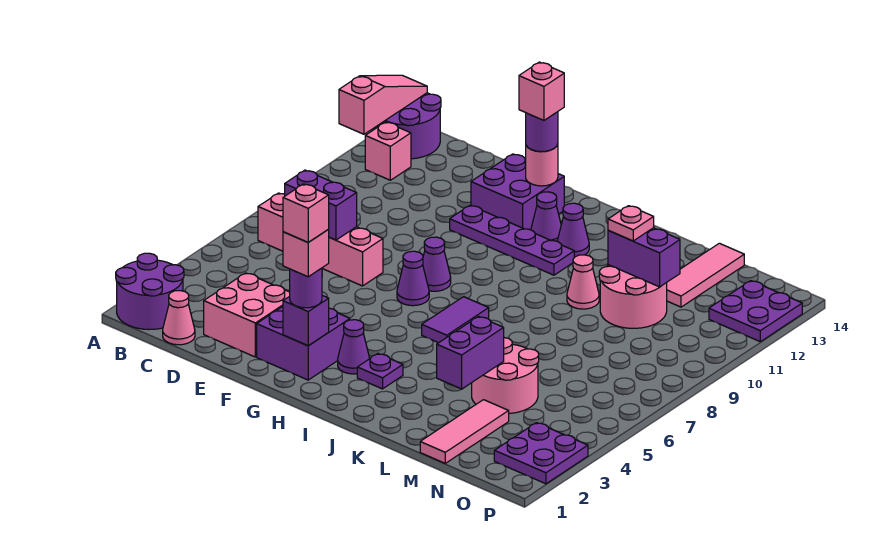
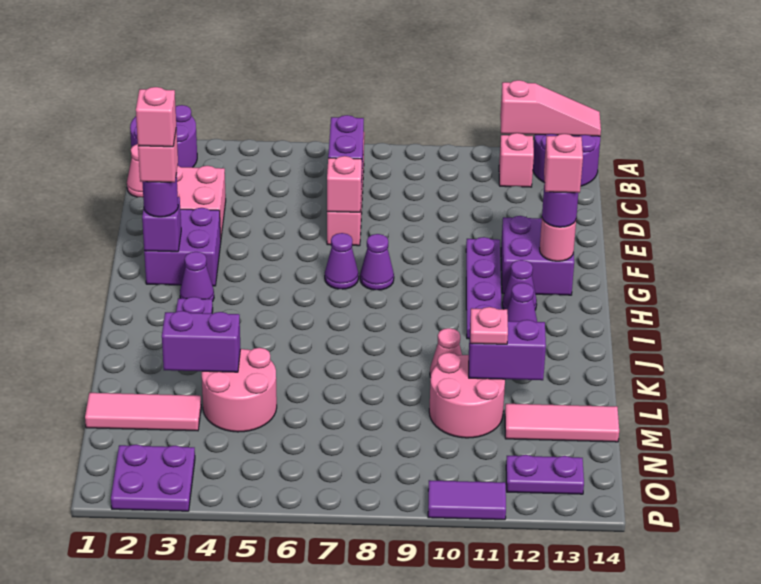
none -> pink brick E7 level 2
purple tile I6:I7 level 1 -> purple tile P10:P11 level 1
purple brick L11:M11 level 2 -> purple brick L11:L12 level 2
purple plate O12:P13 level 1 -> purple plate O12:O13 level 1

